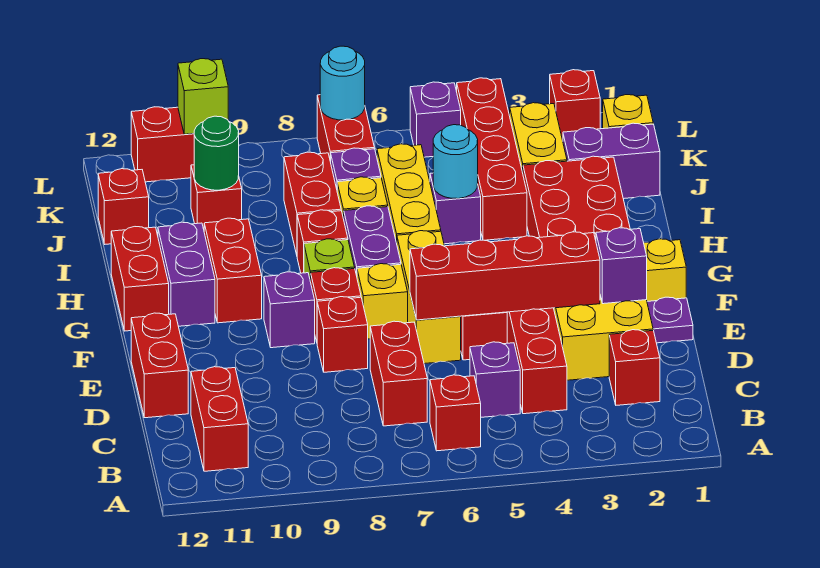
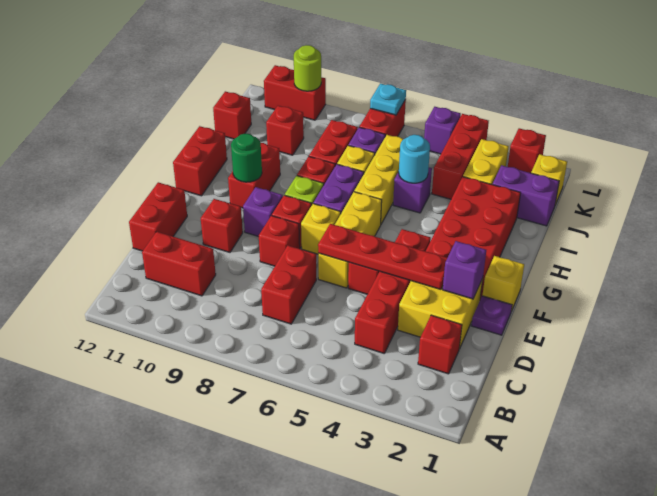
red brick B6 level 1 -> red brick E10 level 1
red brick B11:C11 level 1 -> red brick C10:C11 level 1
purple brick C5 level 1 -> none
red brick E3:E6 level 2 -> red plate E3:E6 level 2
purple brick G11:H11 level 1 -> none
red brick I4:L4 level 1 -> red brick J4:L4 level 1
green round brick J10 level 2 -> green round brick G10 level 2
cyan round brick L7 level 2 -> cyan plate L7 level 2
lime brick L10 level 2 -> lime round brick L10 level 2

